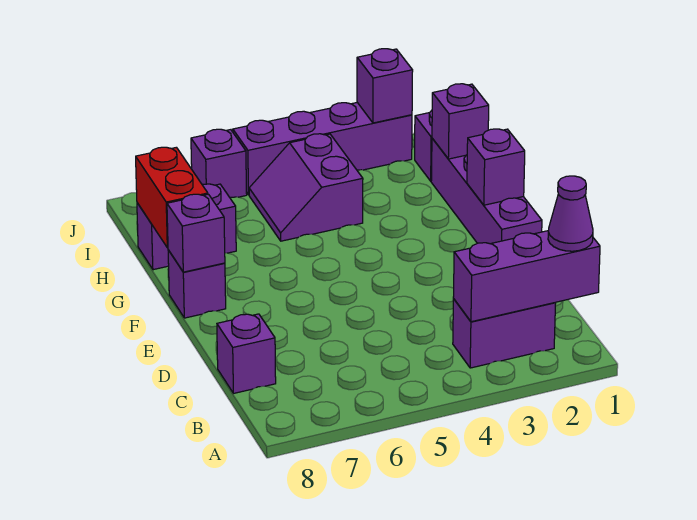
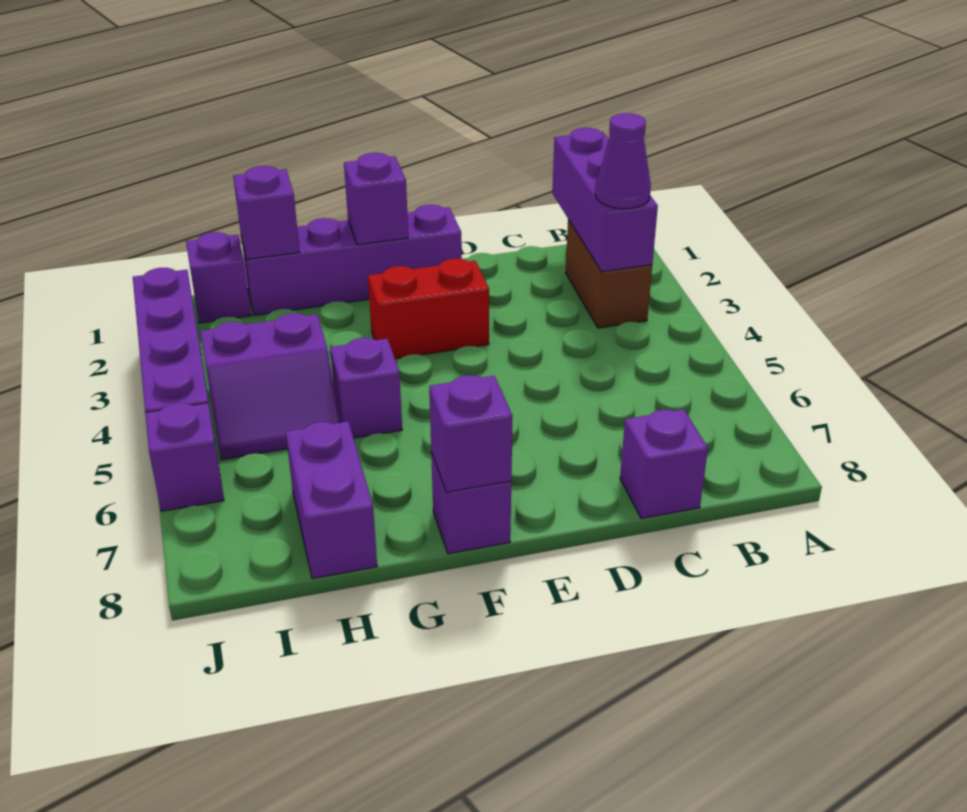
purple cone B1 level 3 -> purple cone B3 level 3
purple brick B2:B3 level 1 -> brown brick B2:B3 level 1
red brick G8:H8 level 2 -> red brick E3:F3 level 1
purple brick J2 level 2 -> purple brick G5 level 1

